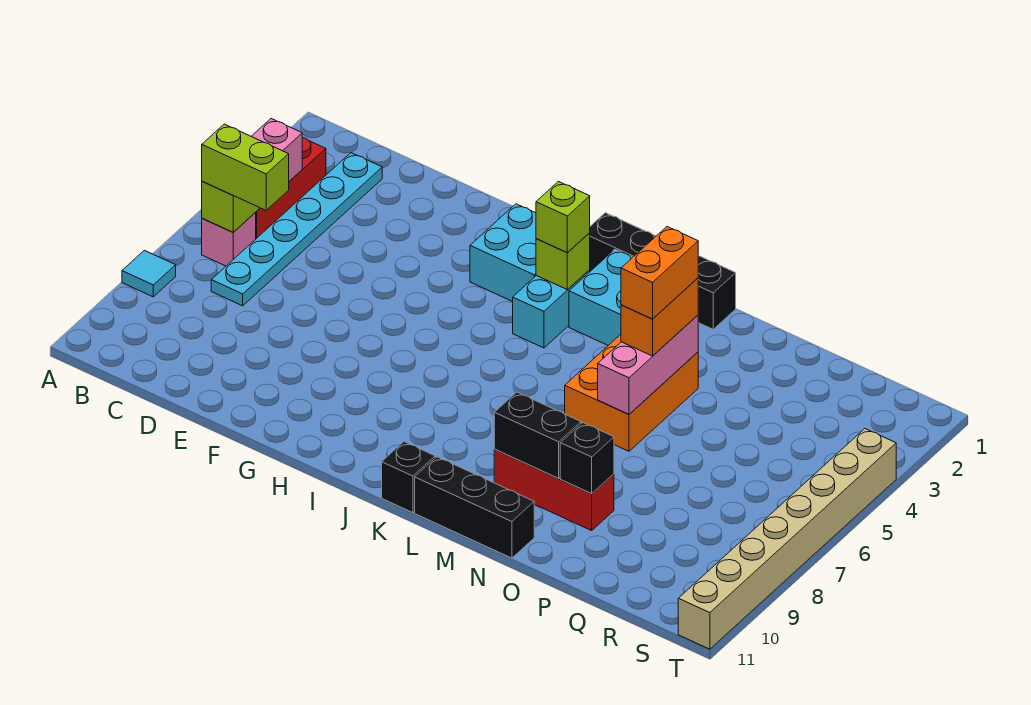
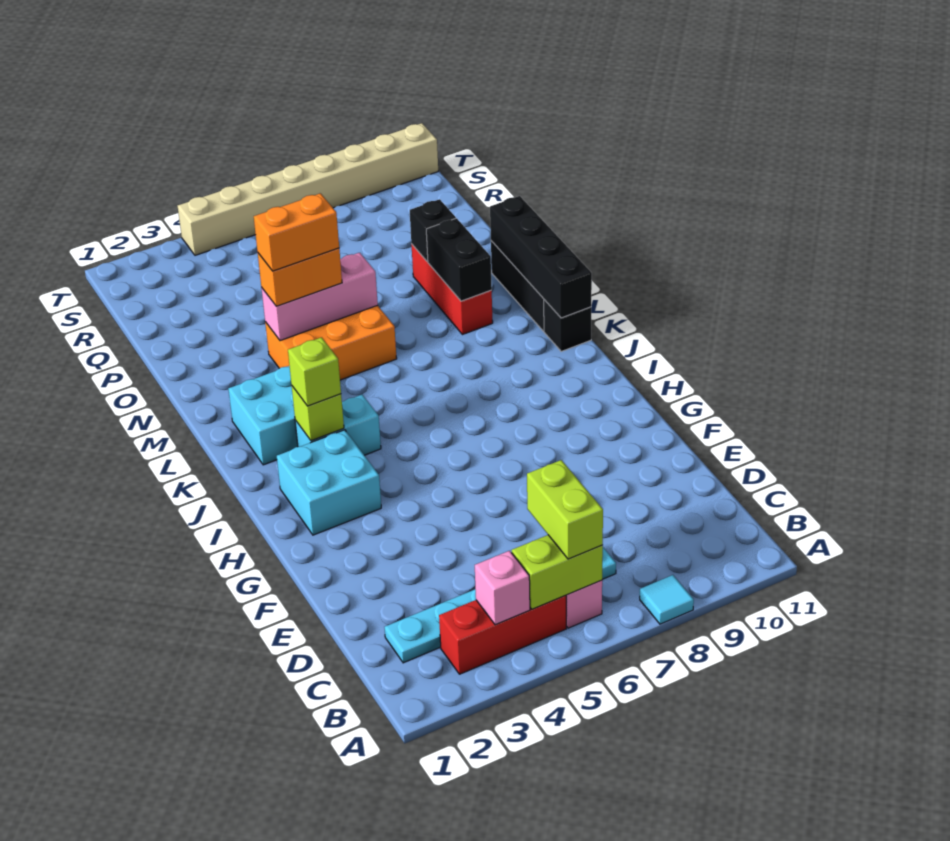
black brick J1:M1 level 1 -> black brick K11:N11 level 2

